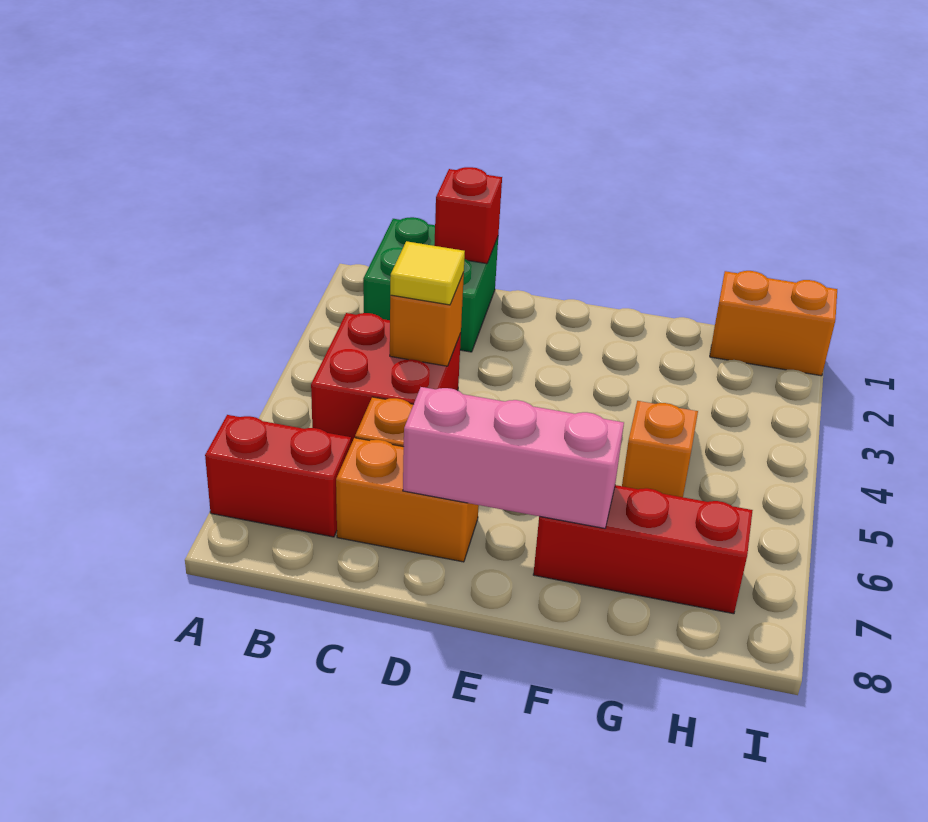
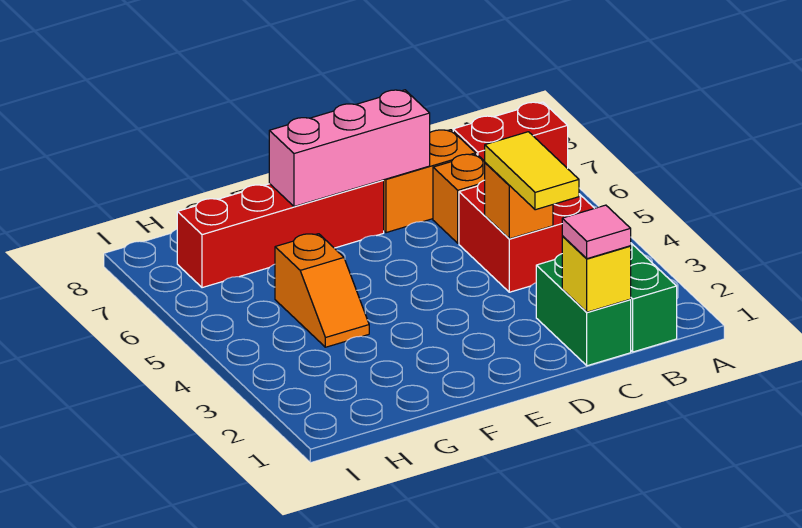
red brick C1 level 2 -> yellow brick C1 level 2
none -> pink tile C1 level 3
yellow tile C4 level 3 -> yellow tile C3:C4 level 3
red brick F7:H7 level 1 -> red brick E7:H7 level 1
orange brick H1:I1 level 1 -> none

